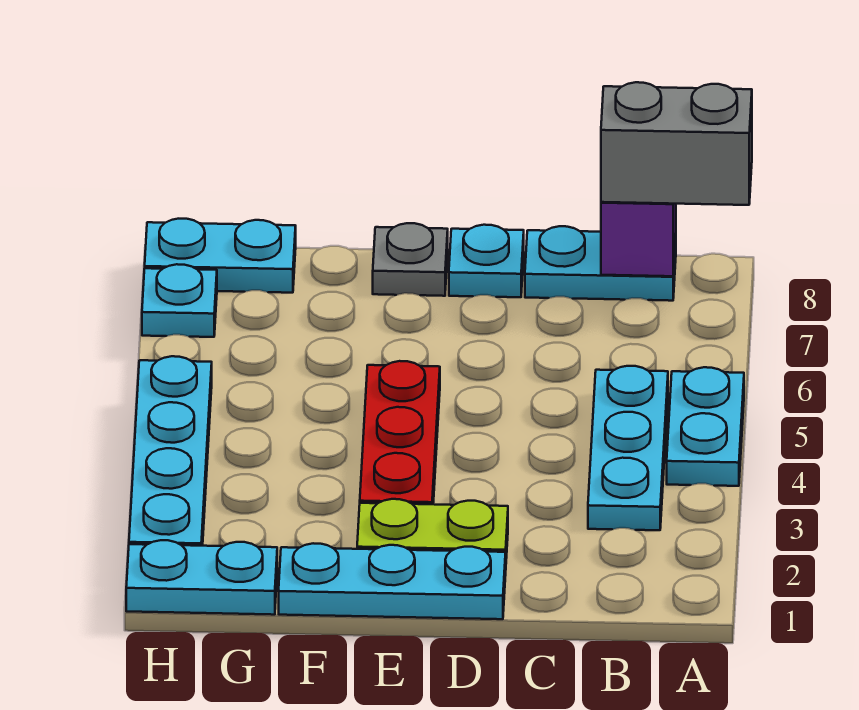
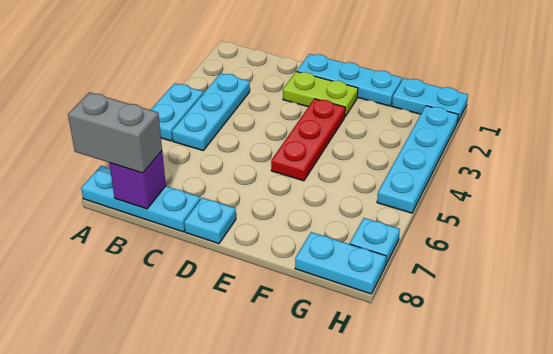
cyan plate B8:C8 level 1 -> cyan plate A8:C8 level 1
grey plate E8 level 1 -> none

